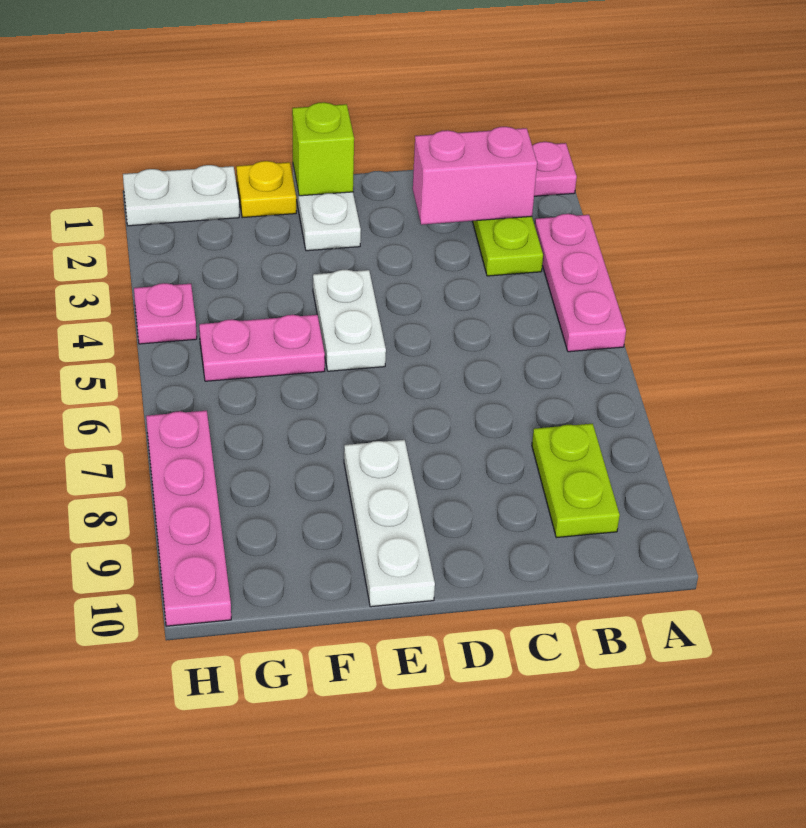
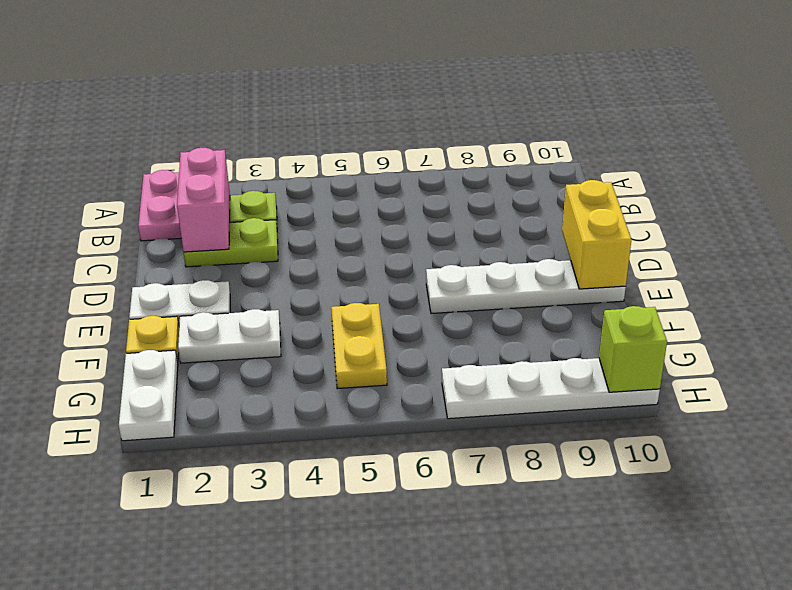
pink plate A3:A5 level 1 -> none
lime plate B8:B9 level 1 -> lime plate C2:C3 level 1
none -> yellow brick D10:E10 level 2
lime brick E1 level 2 -> lime brick H10 level 2
white plate E4:E5 level 1 -> white plate F2:F3 level 1
white plate E8:E10 level 1 -> white plate E7:E10 level 1
pink plate F5:G5 level 1 -> yellow plate F5:G5 level 1
pink plate H4 level 1 -> none
pink plate H7:H10 level 1 -> white plate H7:H10 level 1

